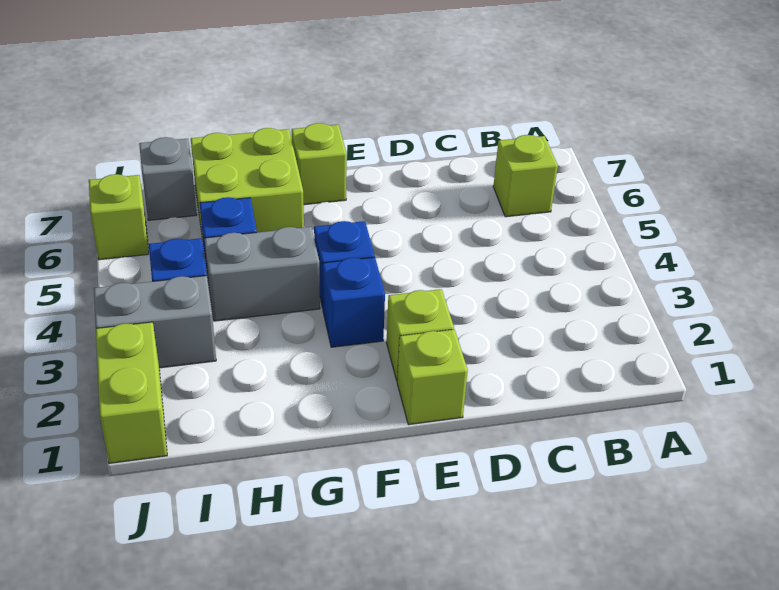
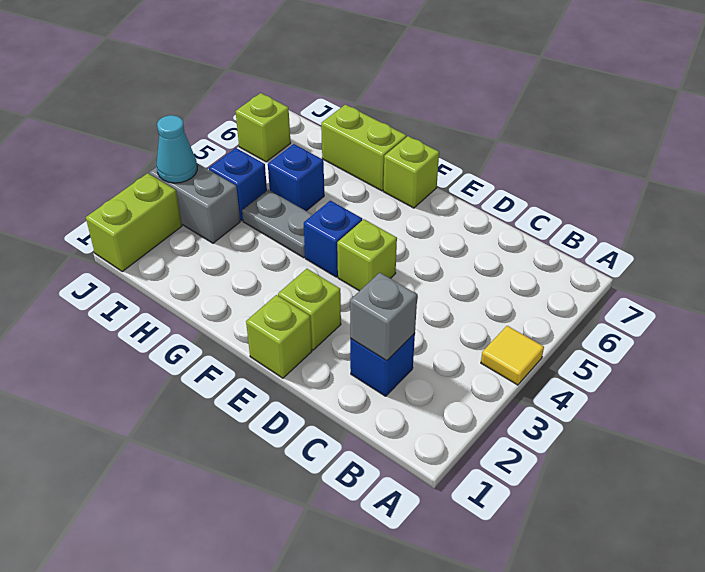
none -> yellow tile A4 level 1
lime brick B6 level 1 -> lime brick E4 level 1
blue brick F3 level 1 -> blue brick C2 level 1
grey brick G4:H4 level 1 -> grey plate G4:H4 level 1
lime brick G6:H7 level 1 -> lime brick G7:H7 level 1
grey brick I7 level 1 -> grey brick C2 level 2
none -> cyan cone J3 level 2

